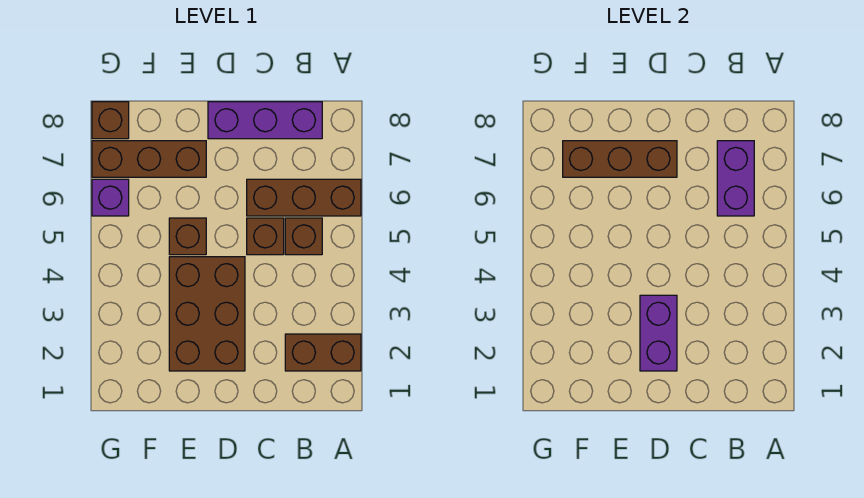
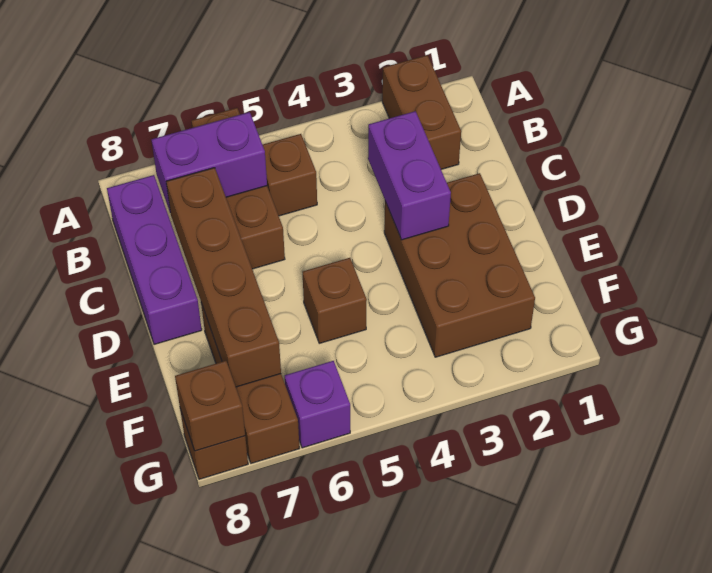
brown brick C5 level 1 -> brown brick G8 level 2
brown brick D2:E4 level 1 -> brown brick D2:F3 level 1
purple brick D2:D3 level 2 -> purple brick C3:D3 level 2
brown brick D7:F7 level 2 -> brown brick C7:F7 level 2

